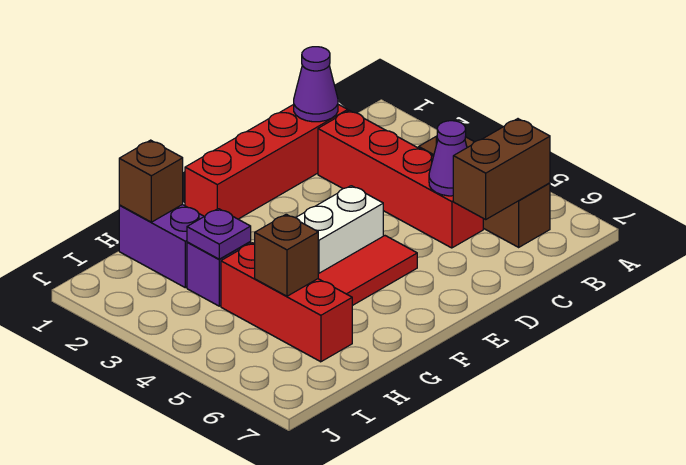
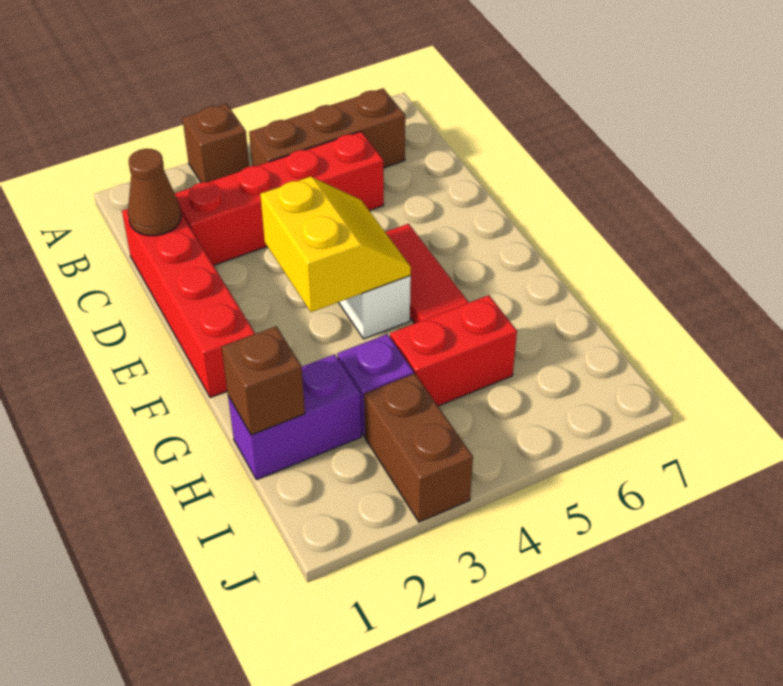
brown brick B6:C6 level 2 -> brown brick I3:J3 level 1
purple cone C1 level 2 -> brown cone C1 level 2
purple cone C5 level 2 -> none
none -> yellow slope E3:F4 level 2 top 3
purple plate H3 level 2 -> none
red brick H4:H6 level 1 -> red brick H4:H5 level 1
brown brick H5 level 2 -> brown brick A3 level 1

